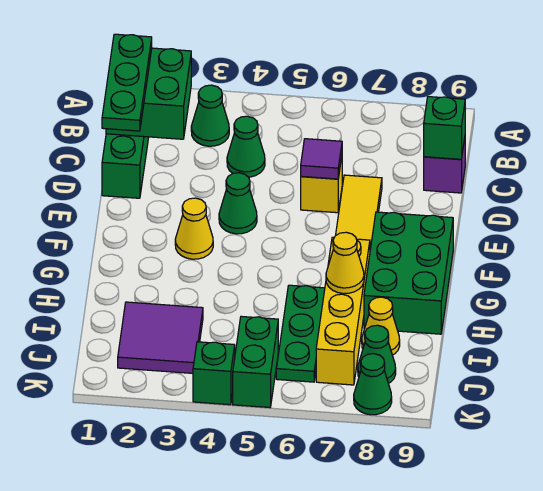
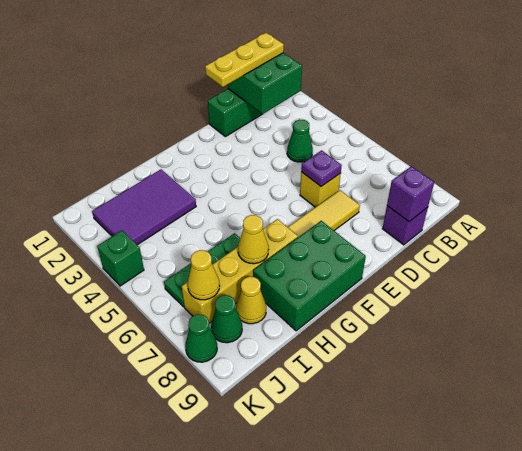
green plate B1:D1 level 3 -> yellow plate B1:D1 level 3
green cone B3 level 1 -> none
green brick C9 level 2 -> purple brick C9 level 2
purple tile D6 level 2 -> purple plate D6 level 2
green cone E4 level 1 -> none
yellow cone F3 level 1 -> yellow cone J7 level 2
purple tile I2:J3 level 1 -> purple tile H2:J3 level 1
green brick J5:K5 level 1 -> none

